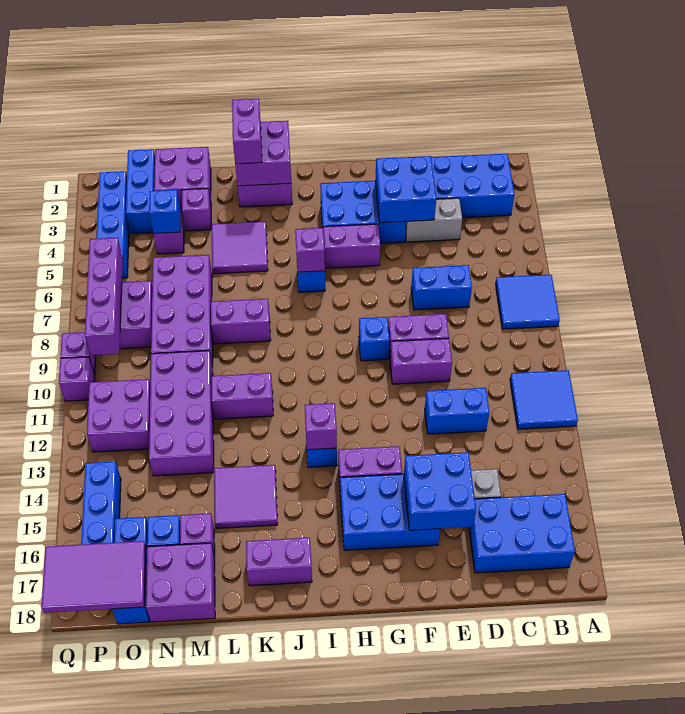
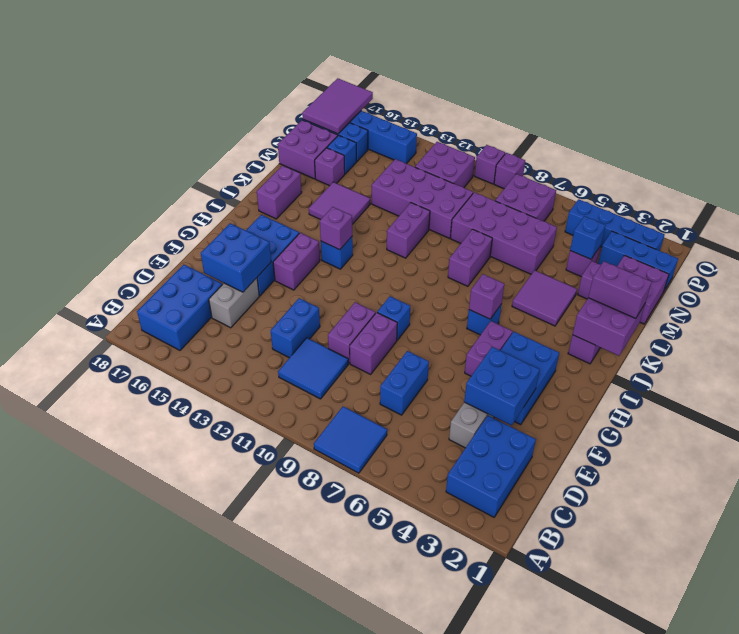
blue tile A11:B12 level 1 -> blue tile C10:D11 level 1
purple brick P6:P9 level 2 -> none

